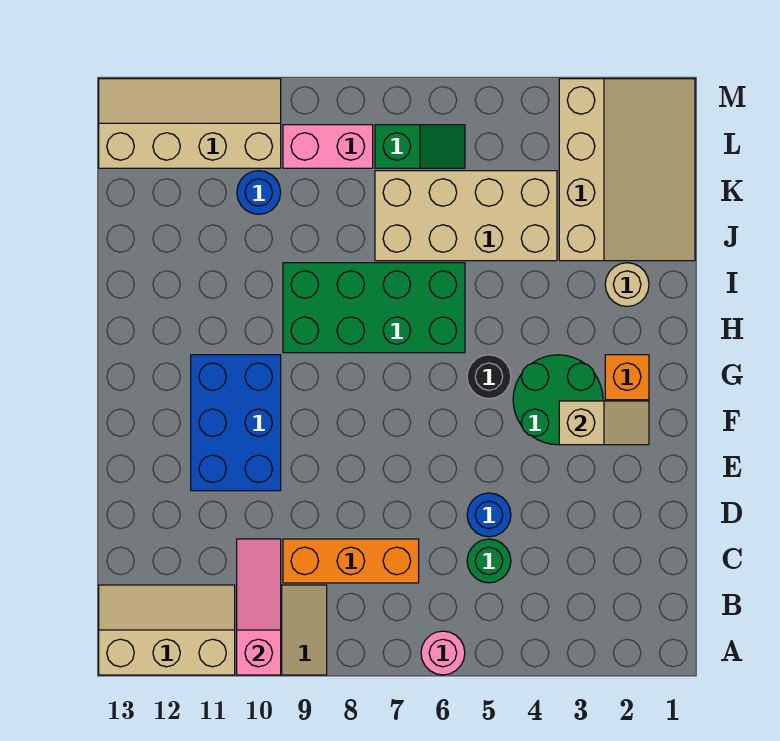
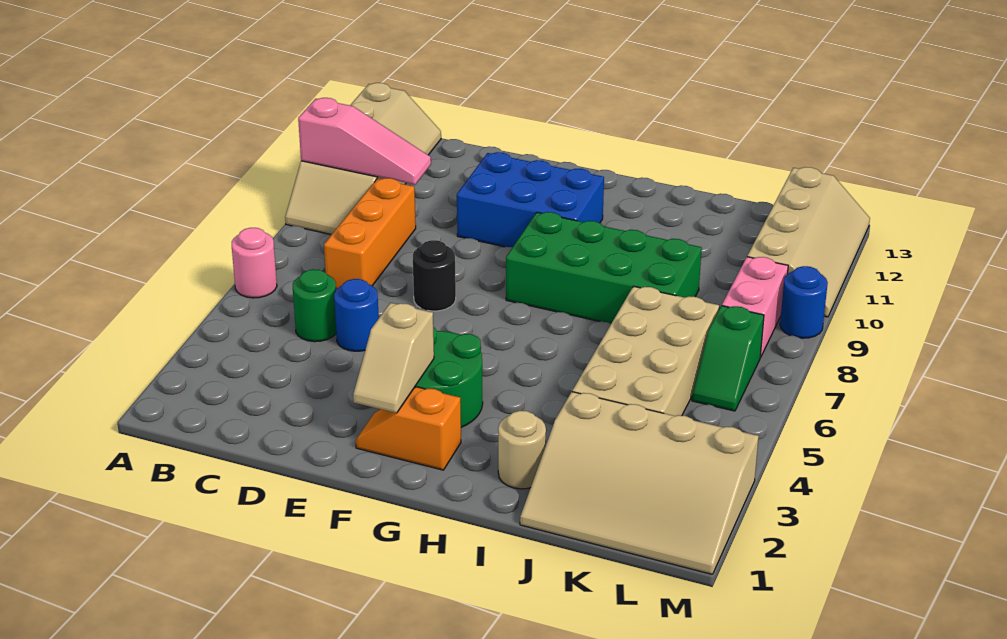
black round brick G5 level 1 -> black round brick E7 level 1
green brick H6:I9 level 1 -> green brick G8:J9 level 1
blue round brick K10 level 1 -> blue round brick M9 level 1

